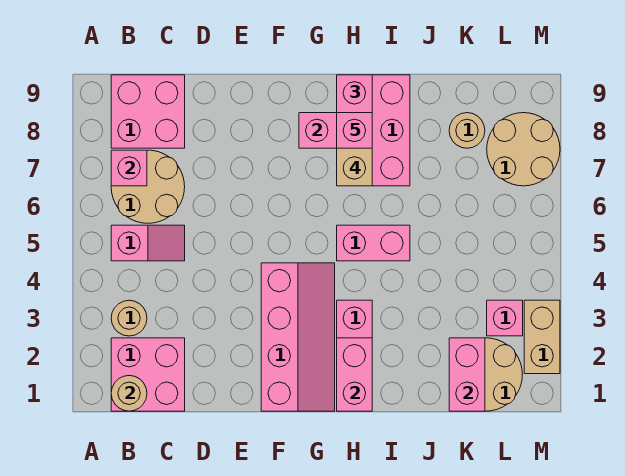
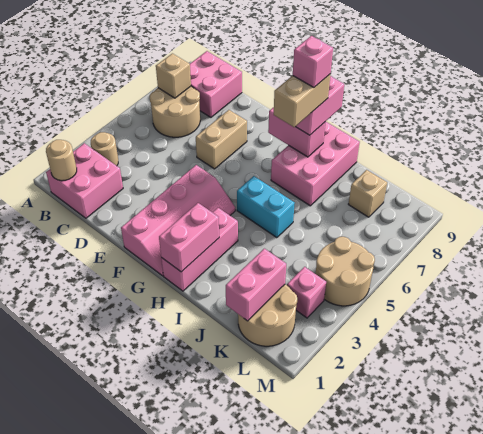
pink slope B5:C5 level 1 top B -> none
pink brick B7 level 2 -> tan brick B7 level 2
pink brick H5:I5 level 1 -> cyan brick H5:I5 level 1
tan round brick K8 level 1 -> tan brick K8 level 1
tan round brick L7:M8 level 1 -> tan round brick L4:M5 level 1
tan brick M2:M3 level 1 -> tan brick E6:E7 level 1

